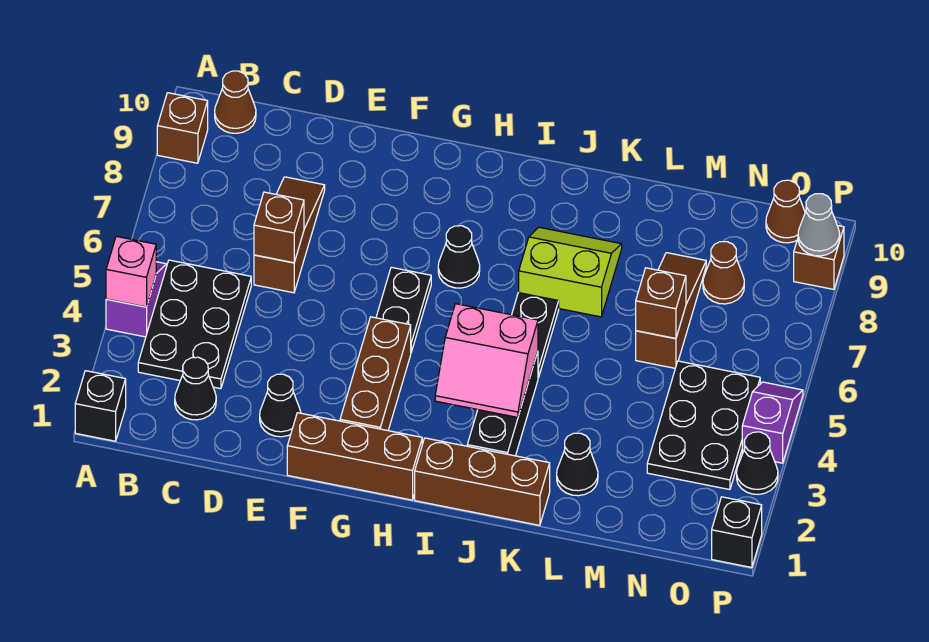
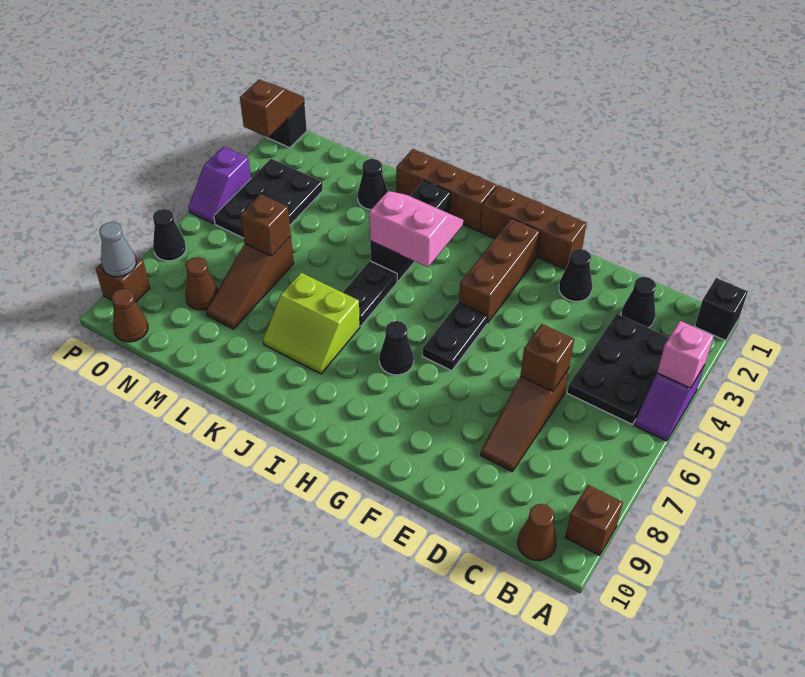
none -> brown slope P1:P2 level 2 top 2
black cone P3 level 1 -> black cone P7 level 1

